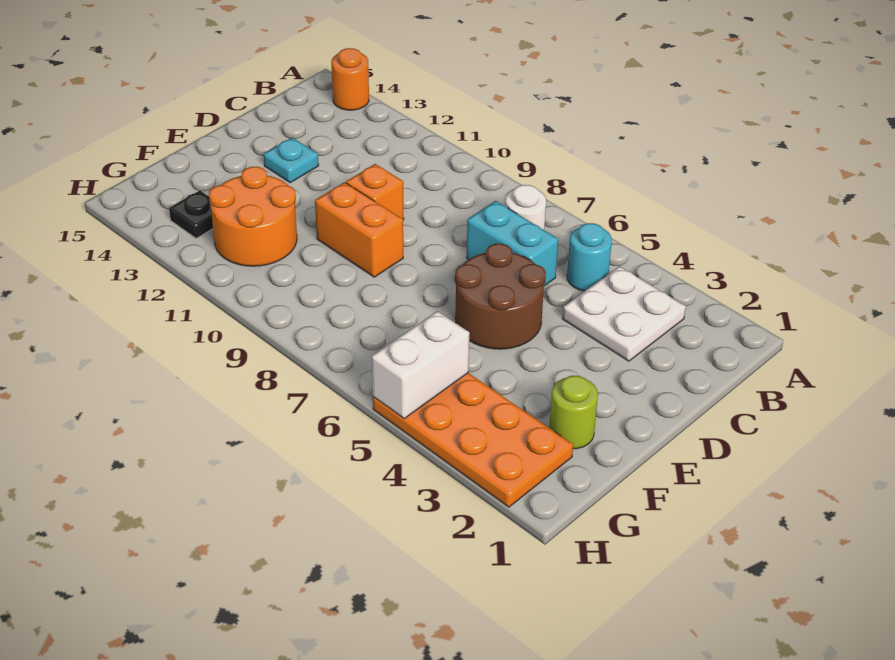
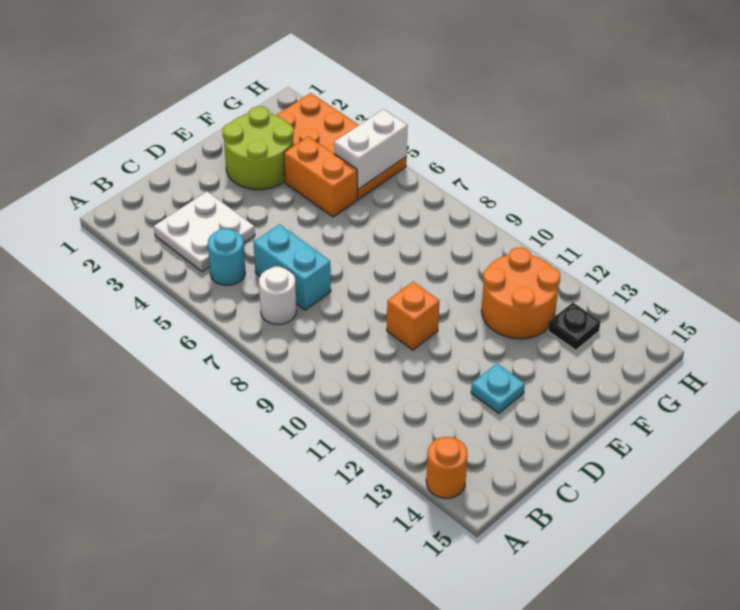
brown round brick D5:E6 level 1 -> none
orange brick E9:E10 level 1 -> orange brick F4:F5 level 1
lime round brick F2 level 1 -> lime round brick E2:F3 level 1

